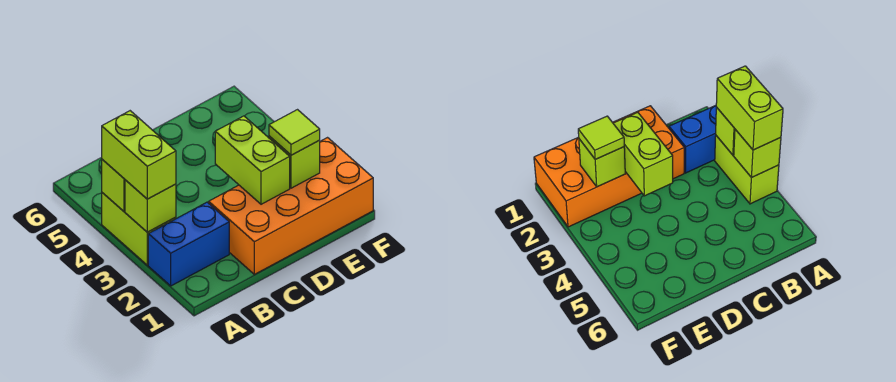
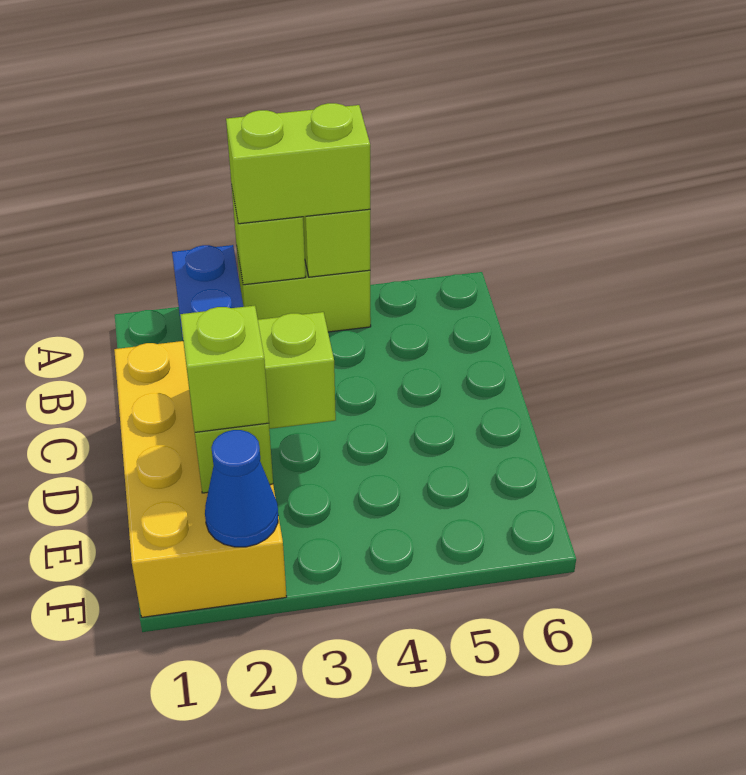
orange brick C1:F2 level 1 -> yellow brick C1:F2 level 1
lime tile E2 level 3 -> lime brick E2 level 3
none -> blue cone F2 level 2

